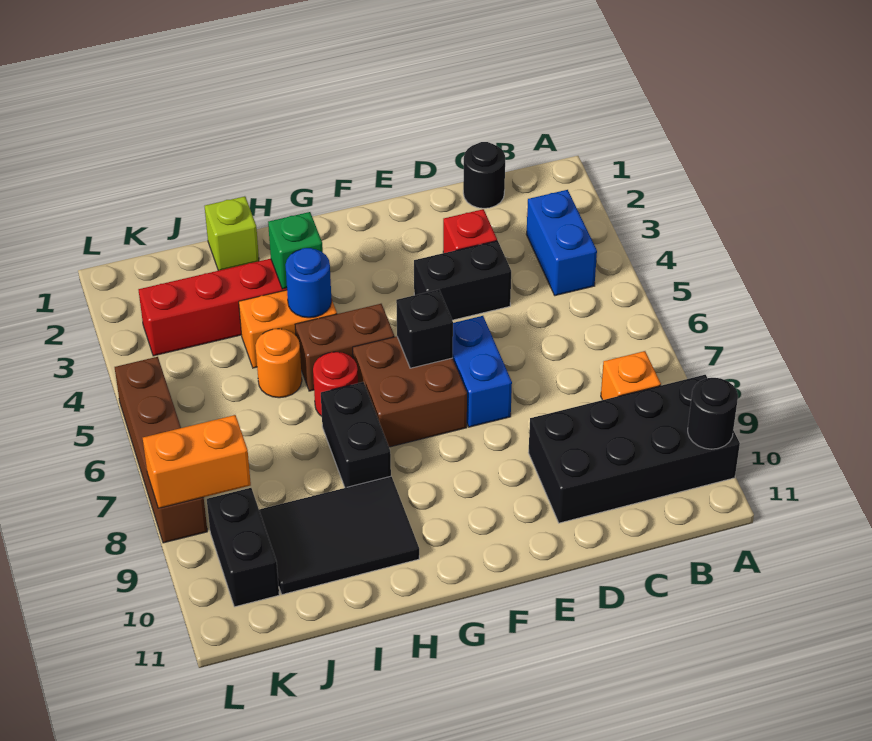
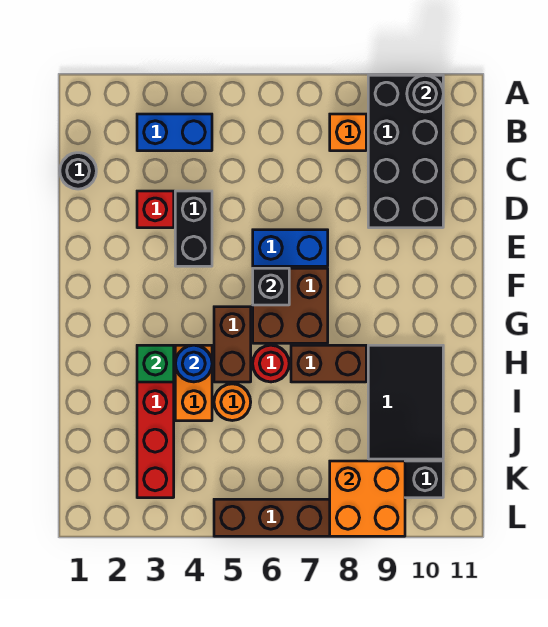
black brick H7:H8 level 1 -> brown brick H7:H8 level 1
lime brick I1 level 1 -> none
orange brick K8:L8 level 2 -> orange brick K8:L9 level 2

